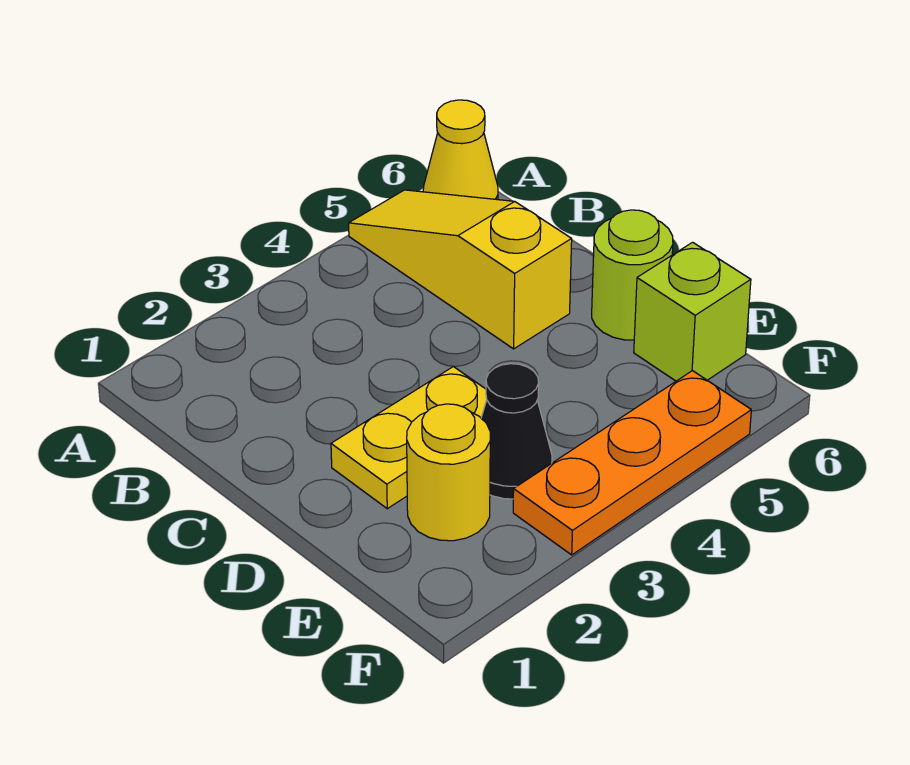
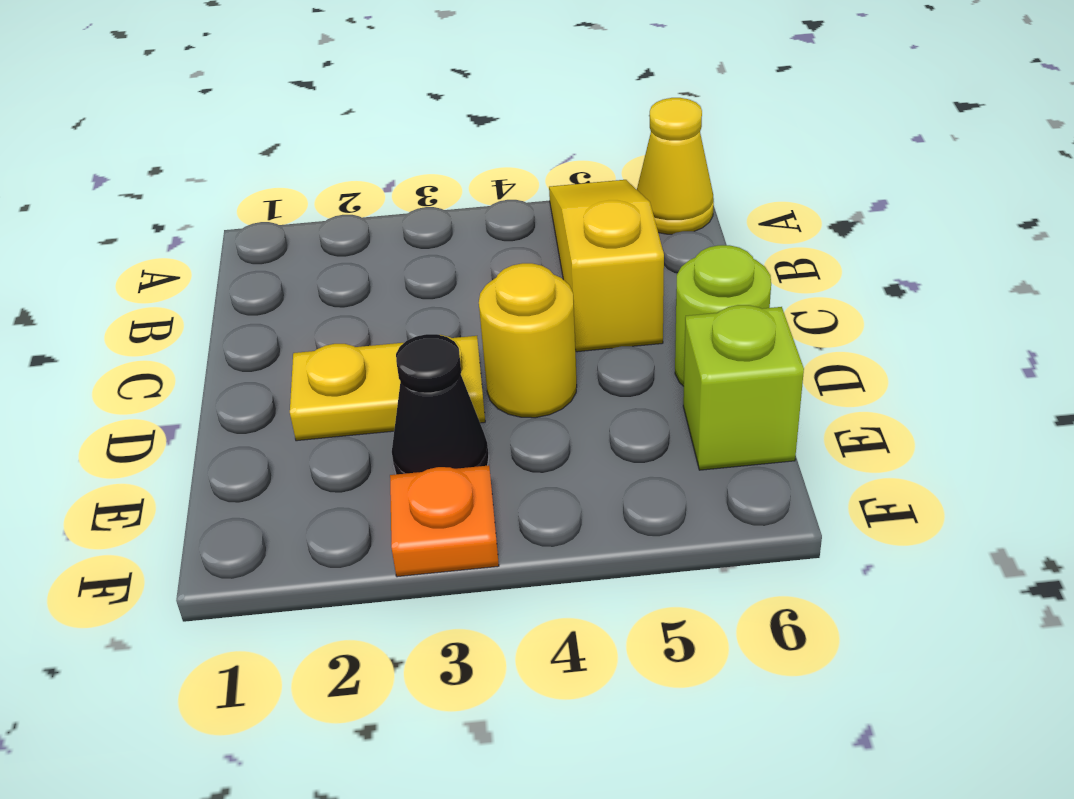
yellow round brick E2 level 1 -> yellow round brick D4 level 1
orange plate F3:F5 level 1 -> orange plate F3 level 1

